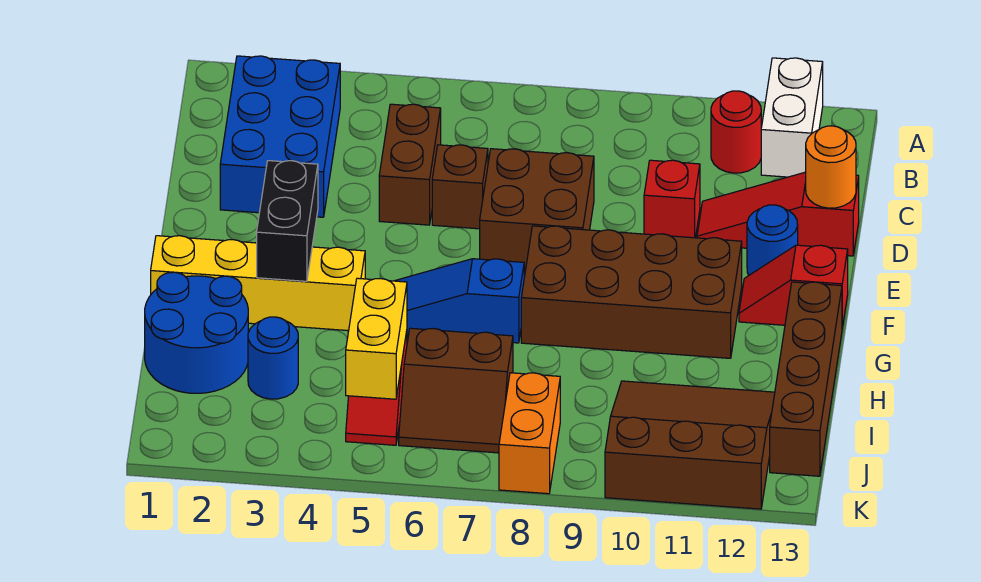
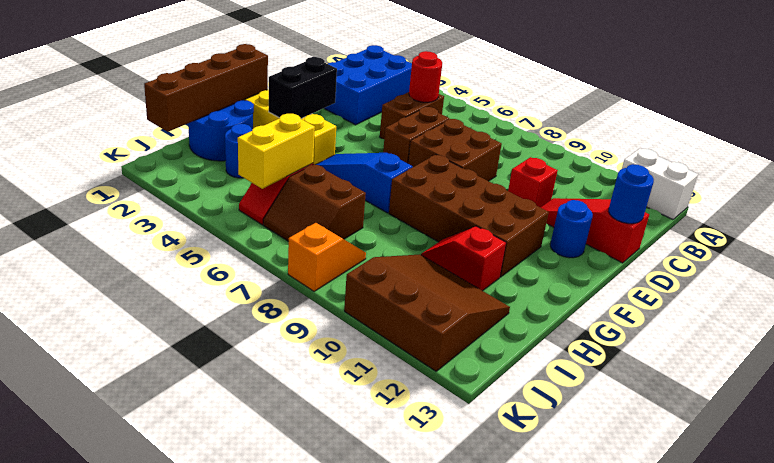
white brick A12:B12 level 1 -> white brick A12:A13 level 1
red round brick B11 level 1 -> red round brick C5 level 2
brown brick D6 level 1 -> brown brick D6:E6 level 1
orange round brick D13 level 2 -> blue round brick D13 level 2
red slope F12:F13 level 1 top 13 -> red slope H10:H11 level 1 top 11
brown brick G13:J13 level 1 -> brown brick G1:J1 level 2
orange brick J8:K8 level 1 -> orange slope J8:K8 level 1 top K

